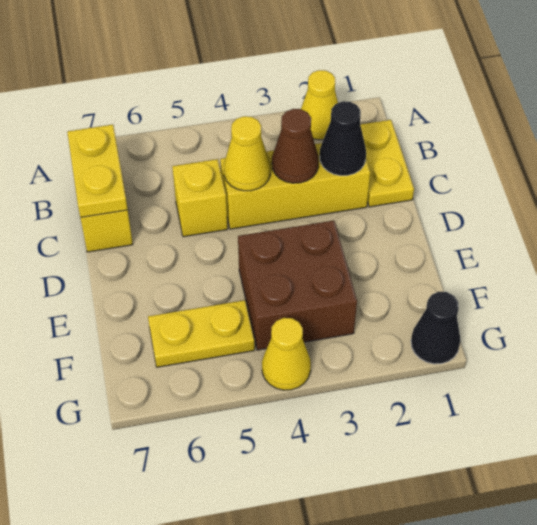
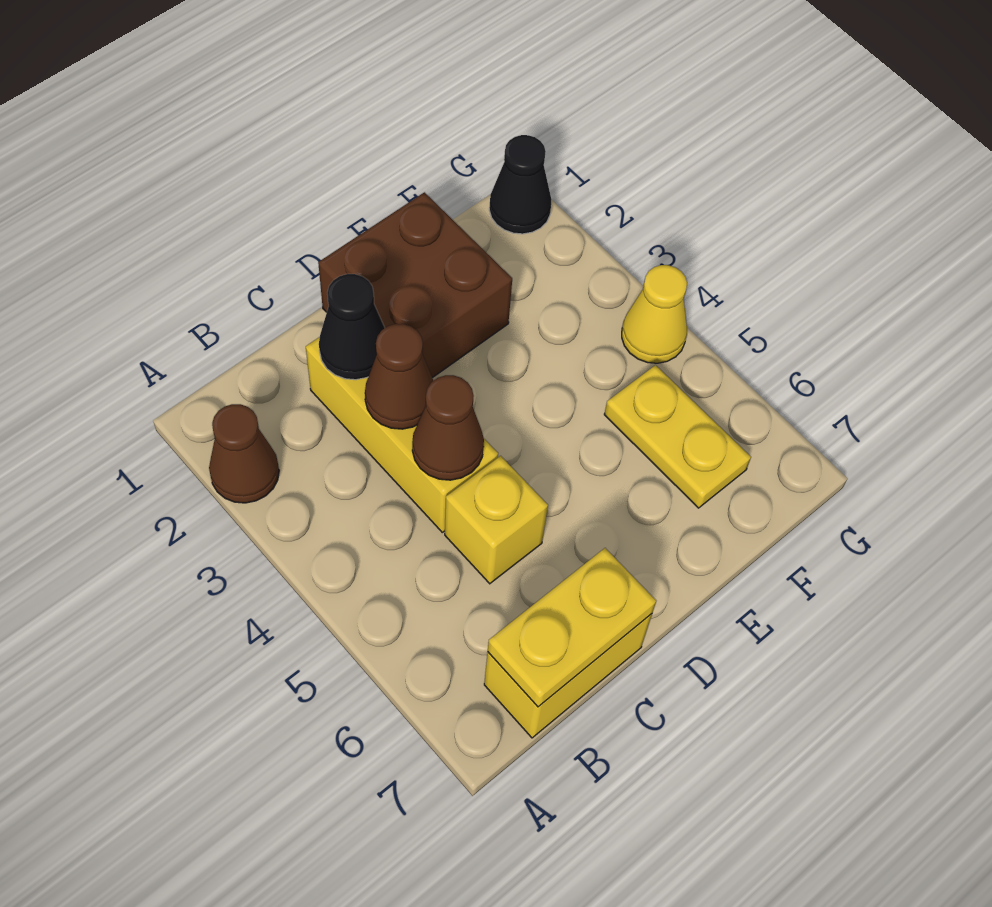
yellow cone A2 level 1 -> brown cone A2 level 1
yellow plate B1:C1 level 1 -> none
yellow cone C4 level 2 -> brown cone C4 level 2
brown brick E3:F4 level 1 -> brown brick D1:E2 level 1

